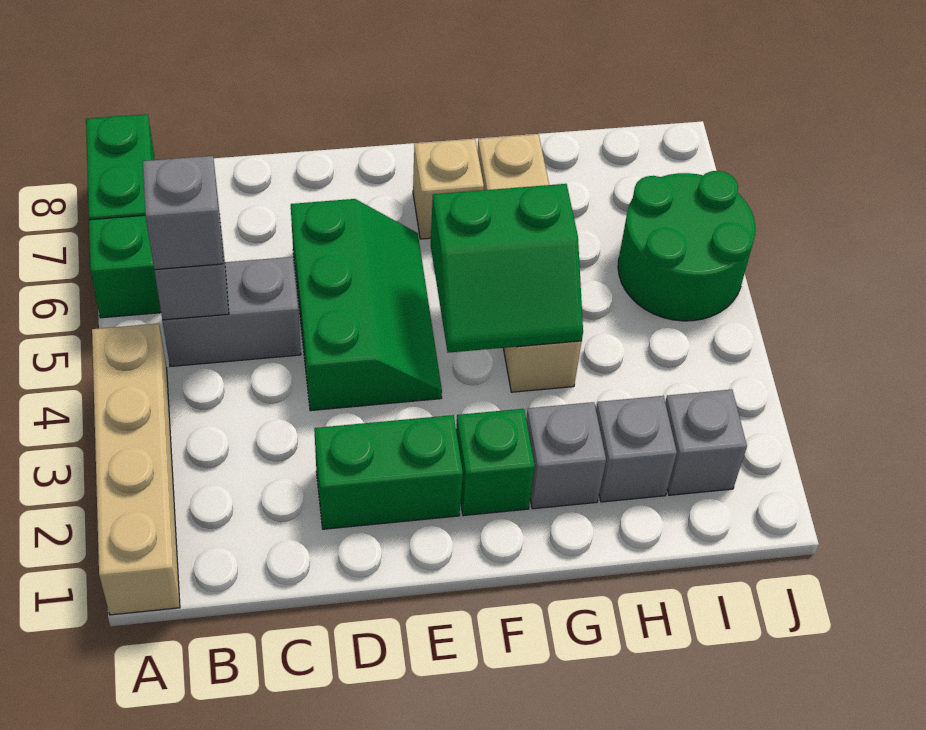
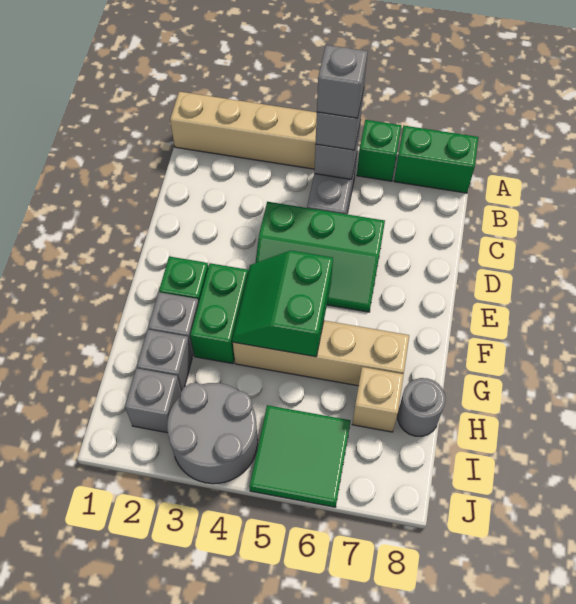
none -> grey brick B5 level 4
green brick D2:E2 level 1 -> green brick F3:G3 level 1
tan brick F7 level 1 -> tan brick H7 level 1
none -> grey round brick H8 level 1
none -> grey round brick I3:J4 level 1
green round brick I5:J6 level 1 -> green tile I5:J6 level 1

